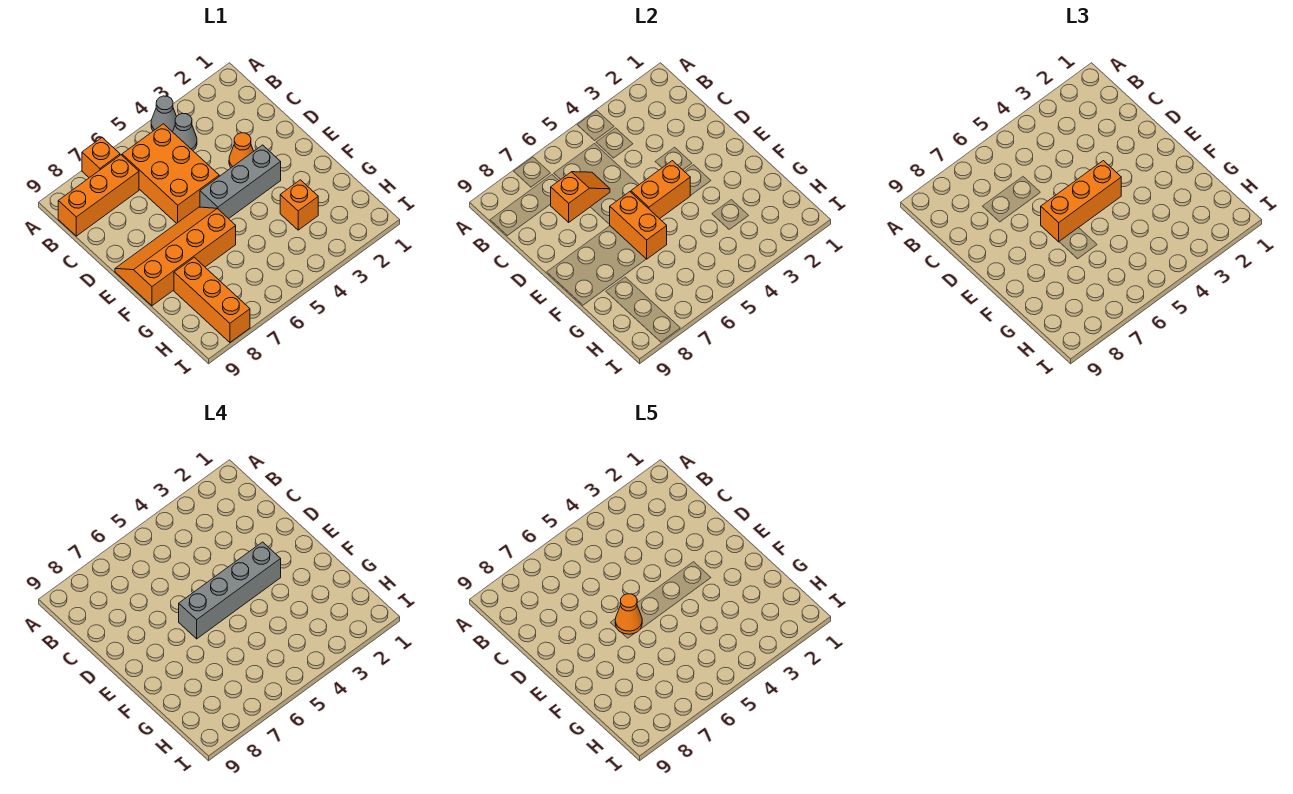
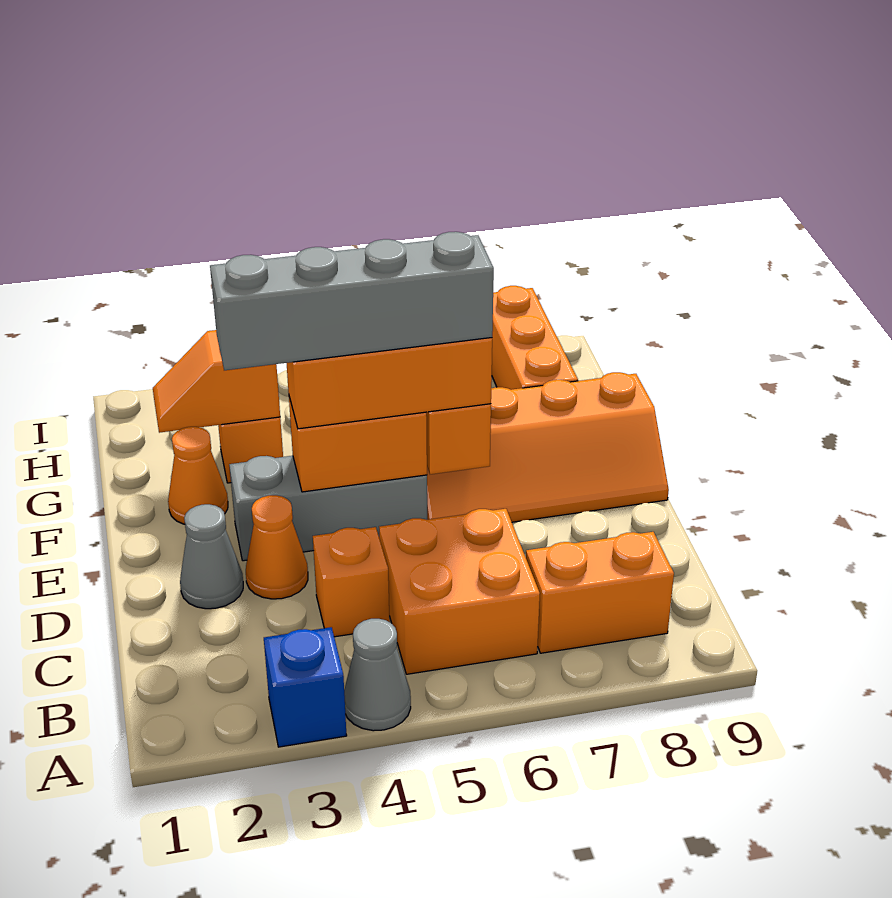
none -> blue brick A3 level 1
orange brick A7 level 1 -> orange brick C4 level 1
grey cone B4 level 1 -> grey cone D2 level 1
orange brick B5:D6 level 1 -> orange brick B5:C6 level 1
orange brick B7:B9 level 1 -> orange brick B7:B8 level 1
orange slope C6:C7 level 2 top 7 -> orange slope G2:G3 level 2 top 3
orange cone E6 level 5 -> orange cone F2 level 1

